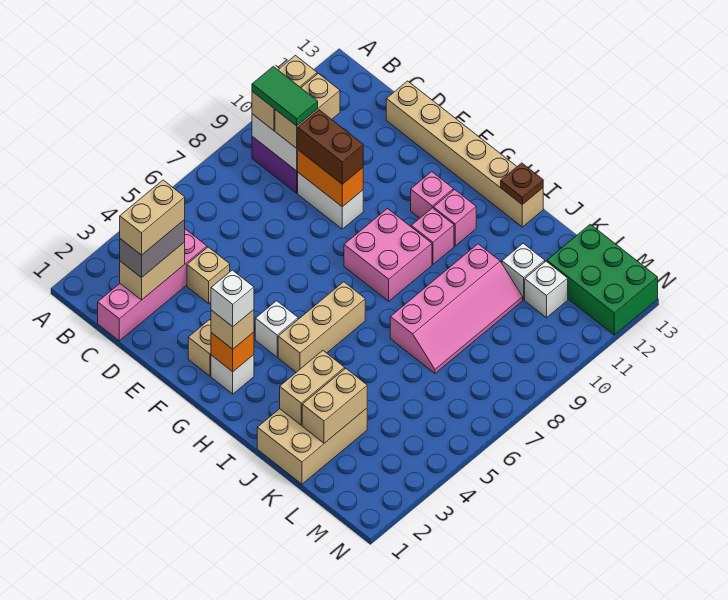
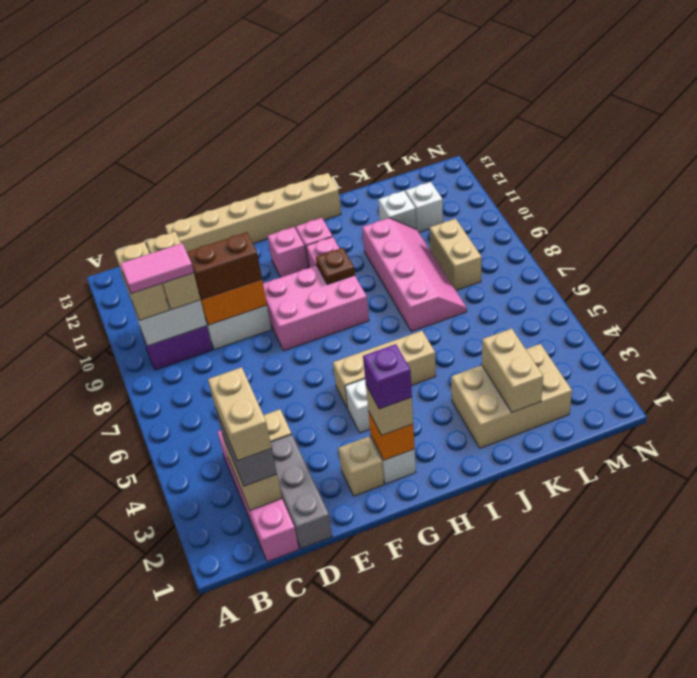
green tile B9:C9 level 4 -> pink tile B9:C9 level 4
none -> grey brick D1:D3 level 1
white brick G2 level 4 -> purple brick G2 level 4
pink brick G8:H9 level 1 -> pink brick F8:H9 level 1
tan brick H4:H6 level 1 -> tan brick G5:I5 level 1
brown plate I13 level 2 -> brown plate H9 level 2
tan brick J1:K3 level 1 -> tan brick J2:L3 level 1
tan brick J2:J3 level 2 -> tan brick L8:L9 level 1
green brick L12:N13 level 1 -> none

